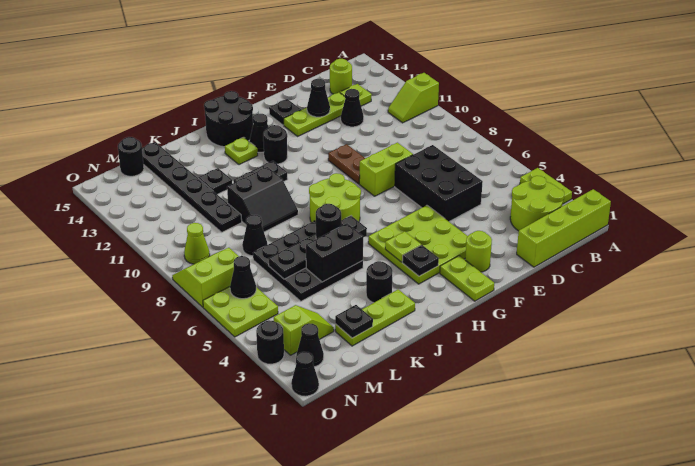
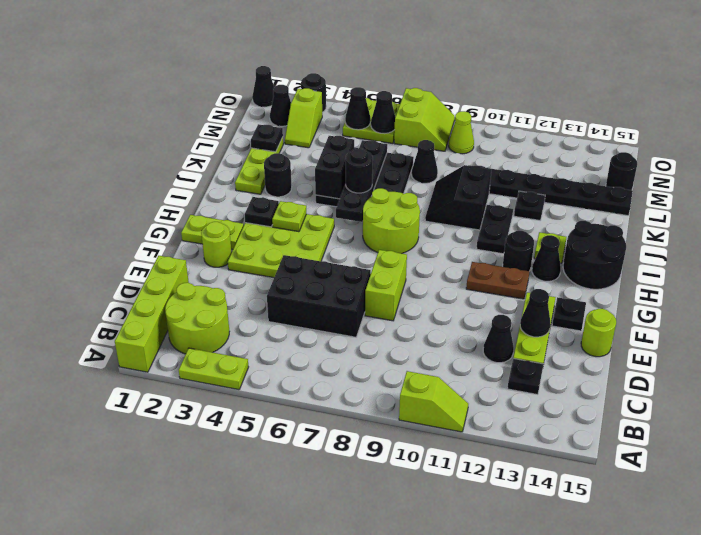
lime slope A11:B11 level 1 top A -> lime slope A10:A11 level 1 top 10
lime plate C13 level 1 -> black plate C13 level 1
lime round brick C14 level 1 -> lime round brick E15 level 1
brown plate F9:F10 level 1 -> brown plate G11:G12 level 1
none -> black cone N5 level 2

